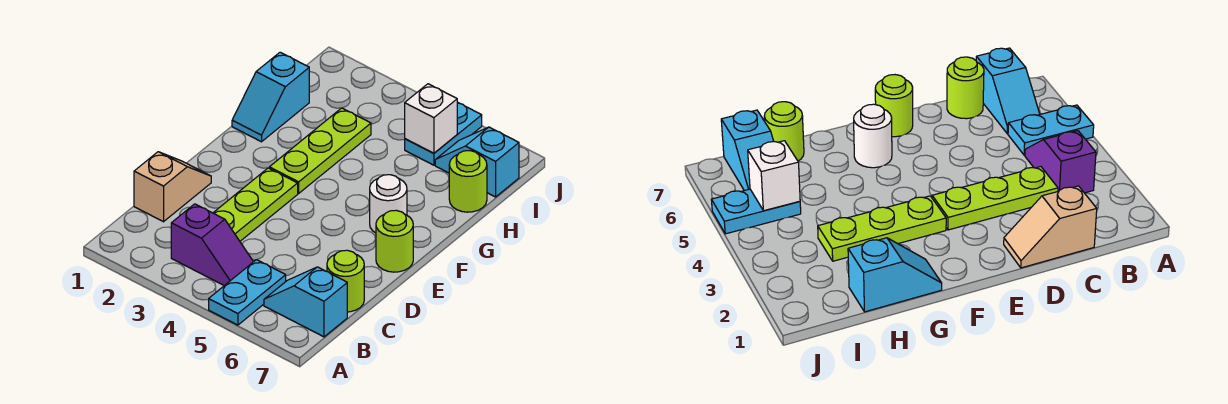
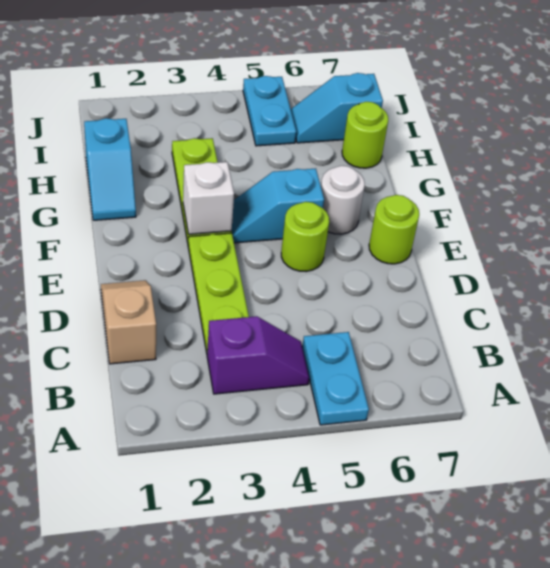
cyan slope B6:B7 level 1 top 7 -> cyan slope F4:F5 level 1 top 5
lime round brick C7 level 1 -> lime round brick E5 level 1
white brick I5 level 2 -> white brick F3 level 2

